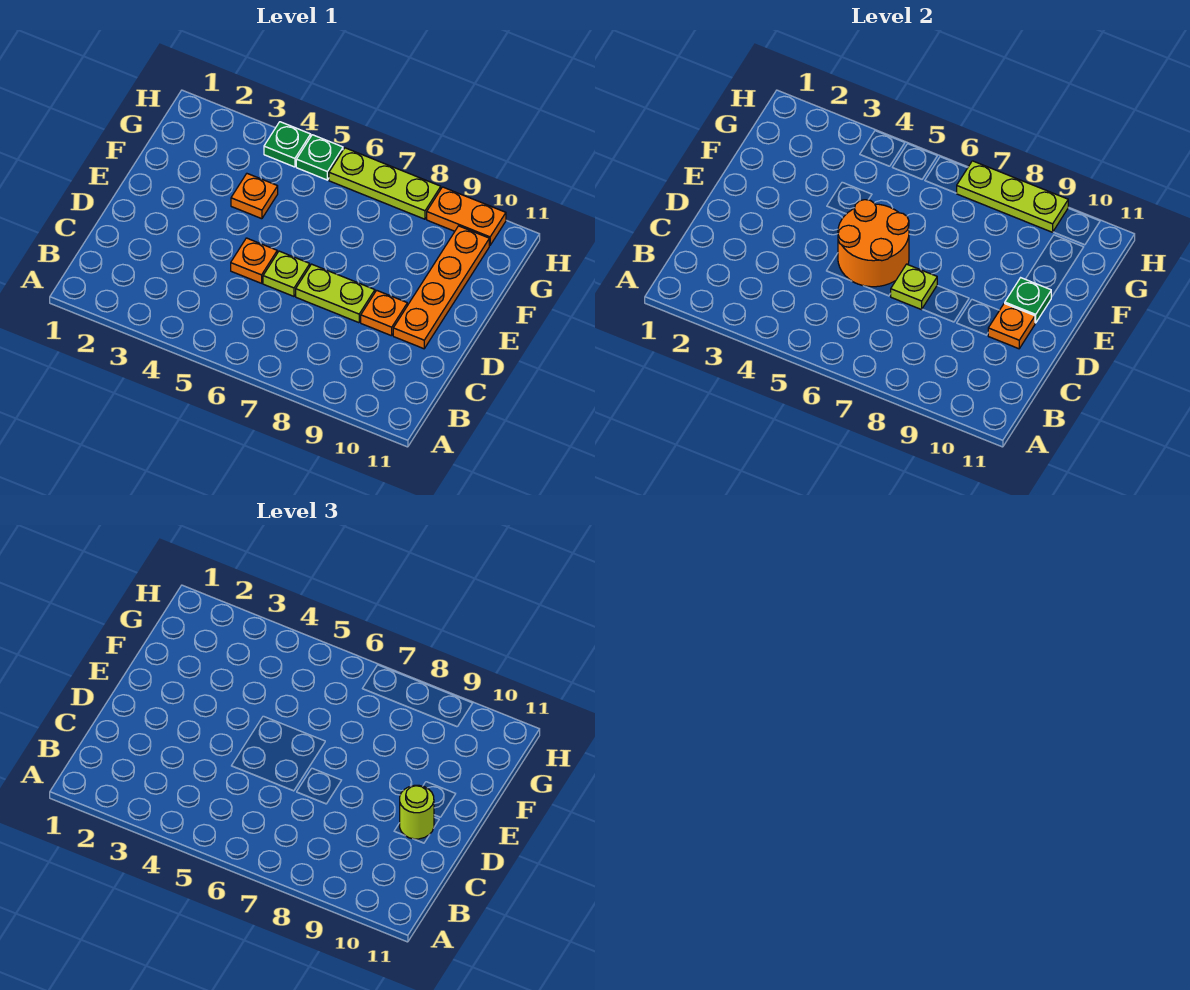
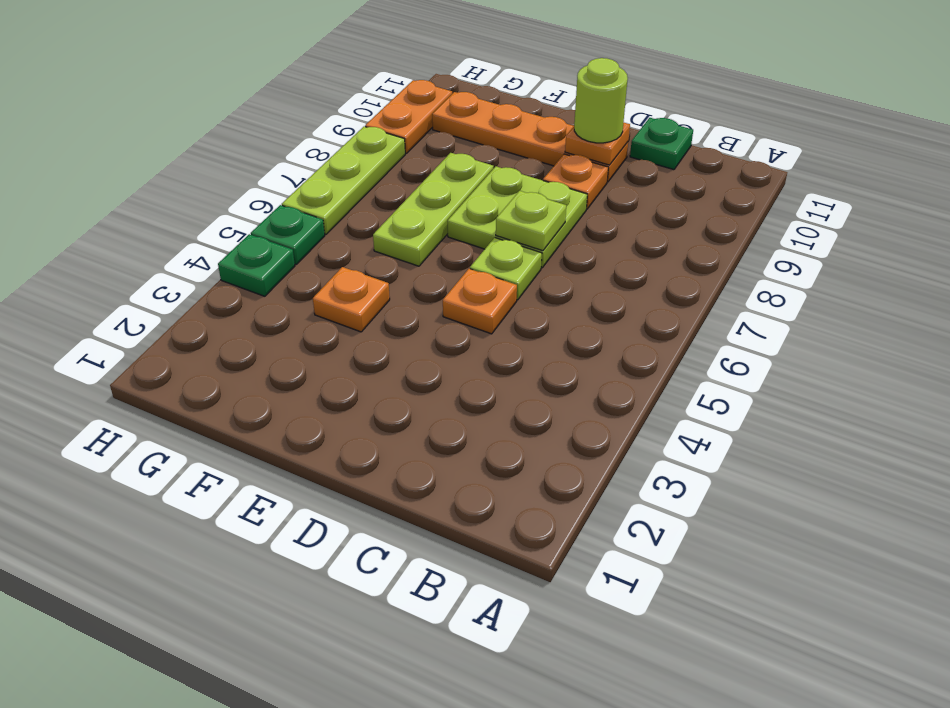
orange round brick D5:E6 level 2 -> none
lime plate D7:D8 level 1 -> lime plate D7:E8 level 1
green plate E10 level 2 -> green plate C11 level 1
lime plate H7:H9 level 2 -> lime plate F6:F8 level 1

